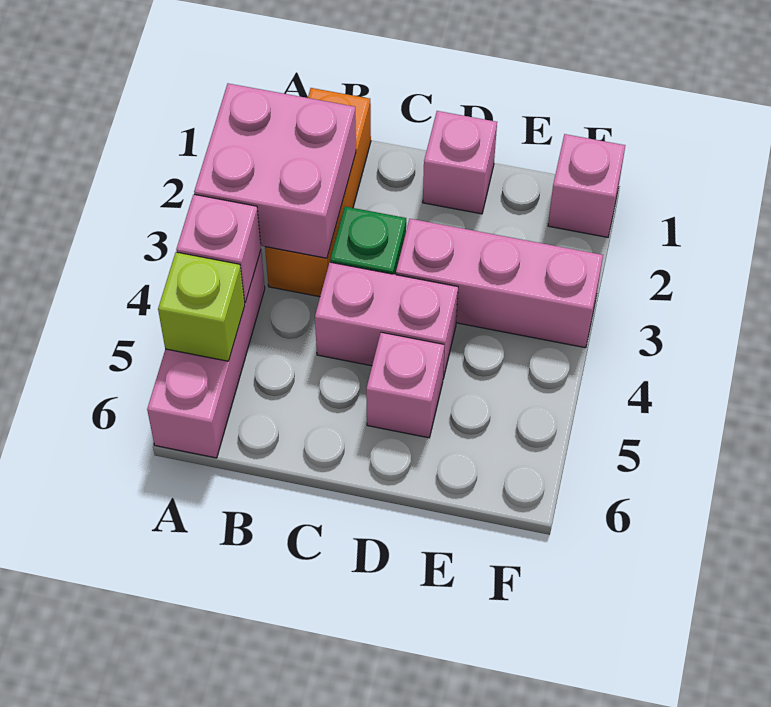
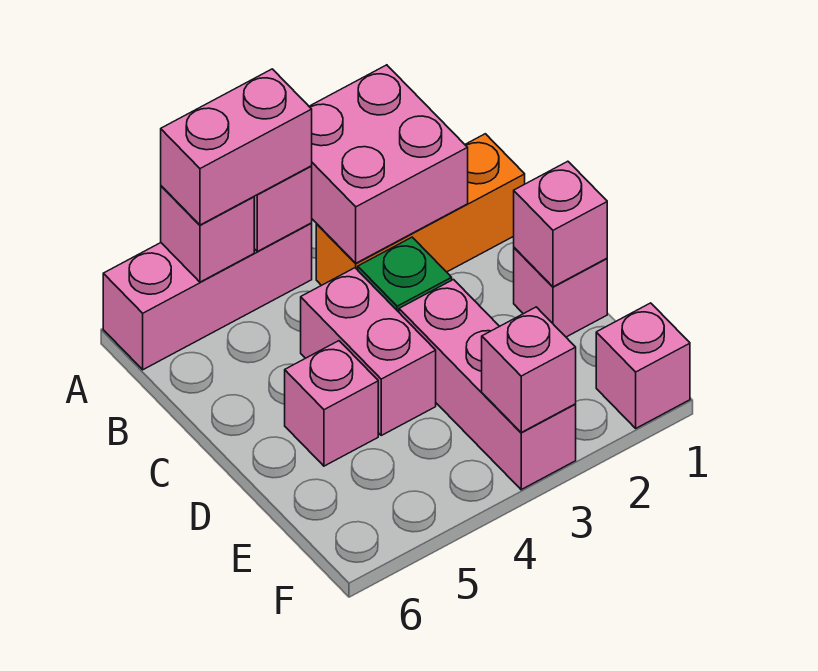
none -> pink brick A4:A5 level 3
lime brick A5 level 2 -> pink brick A5 level 2
none -> pink brick D1 level 2
none -> pink brick F3 level 2

